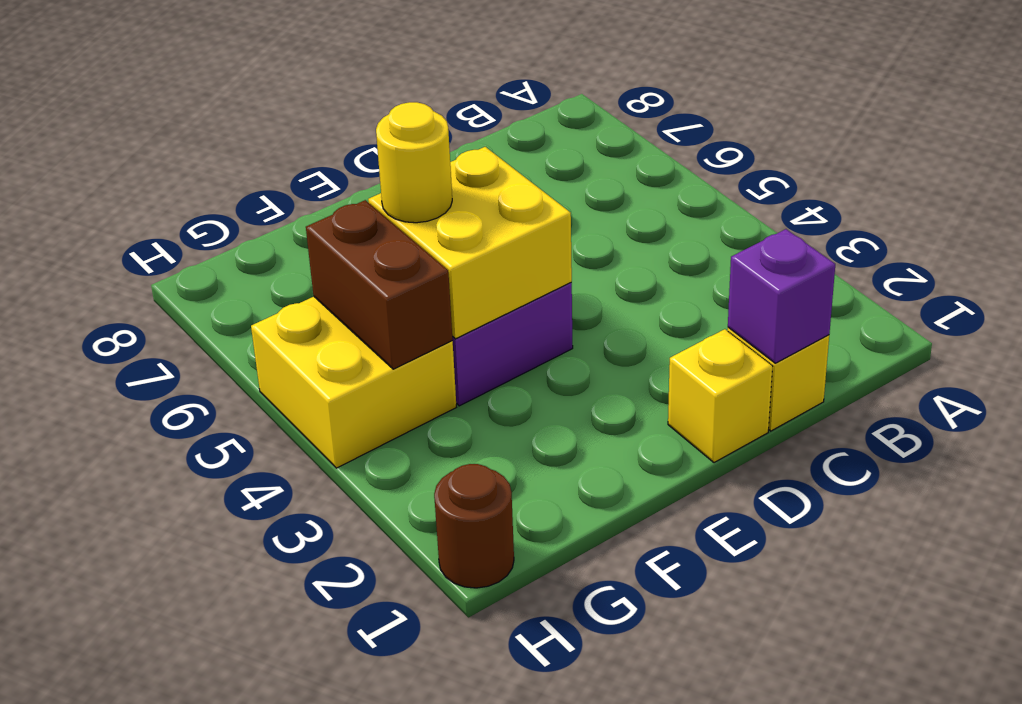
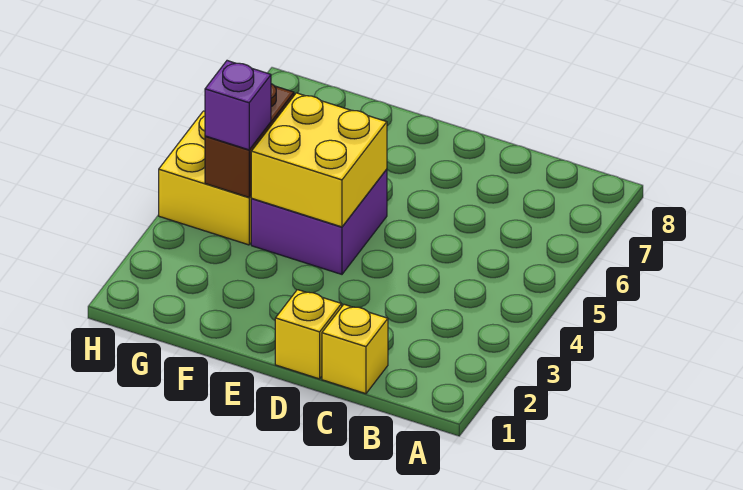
purple brick C1 level 2 -> purple brick G4 level 3
yellow round brick F5 level 3 -> none
brown round brick H1 level 1 -> none

